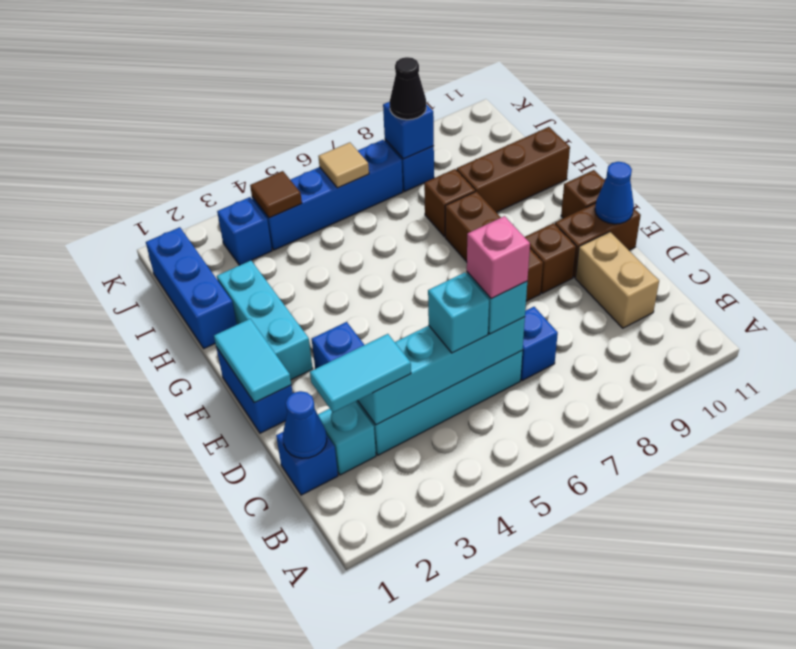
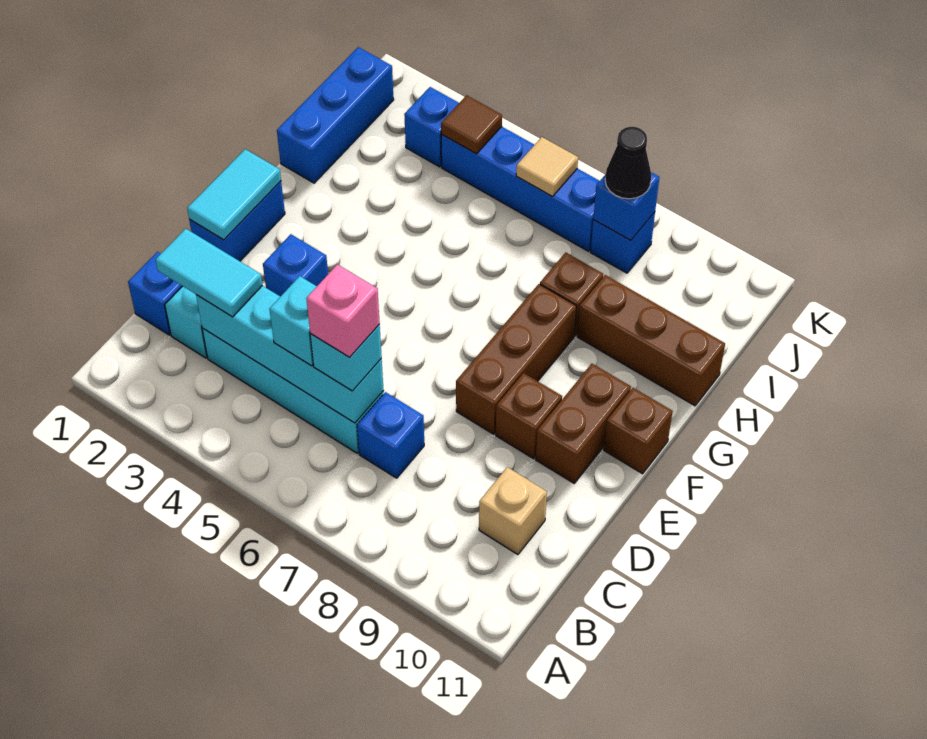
blue cone C1 level 2 -> none
tan brick C10:D10 level 1 -> tan brick C10 level 1
brown brick E10:E11 level 1 -> brown brick E10:F10 level 1
blue cone E11 level 2 -> none
cyan brick F2:H2 level 1 -> none

